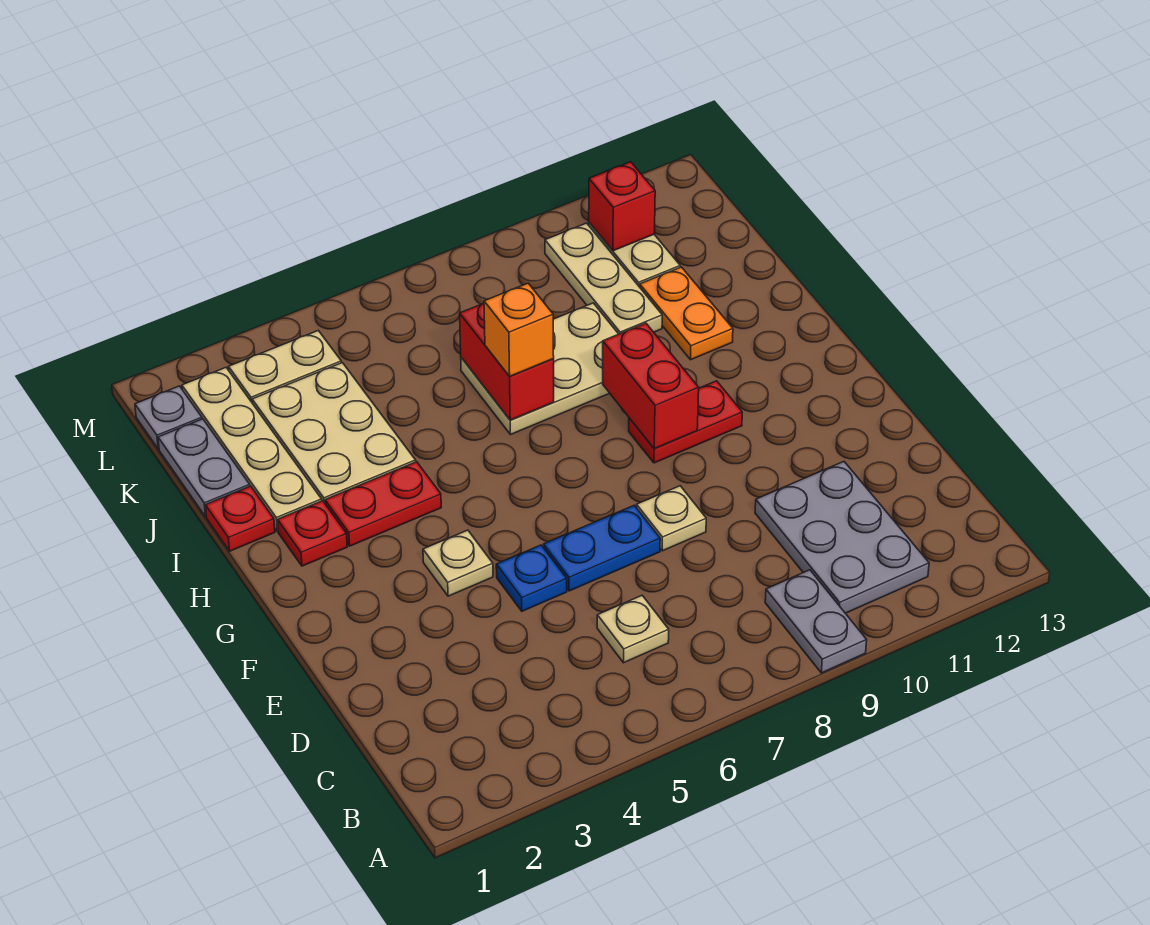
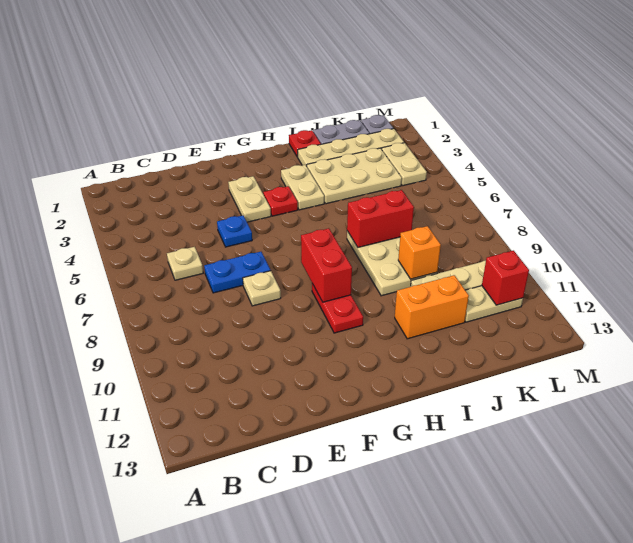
grey plate A9:B9 level 1 -> none
grey plate B10:D11 level 1 -> none
blue plate E6:E7 level 1 -> blue plate D7:E7 level 1
tan plate F4 level 1 -> tan plate F3:F4 level 1
red brick G9:H9 level 2 -> red brick G8:G9 level 2
red plate H2 level 1 -> red plate G4 level 1
red plate H3:H4 level 1 -> tan plate H3:H4 level 1
orange brick I7 level 3 -> orange brick J9 level 2
orange plate I11:J11 level 1 -> orange brick I11:J11 level 1

